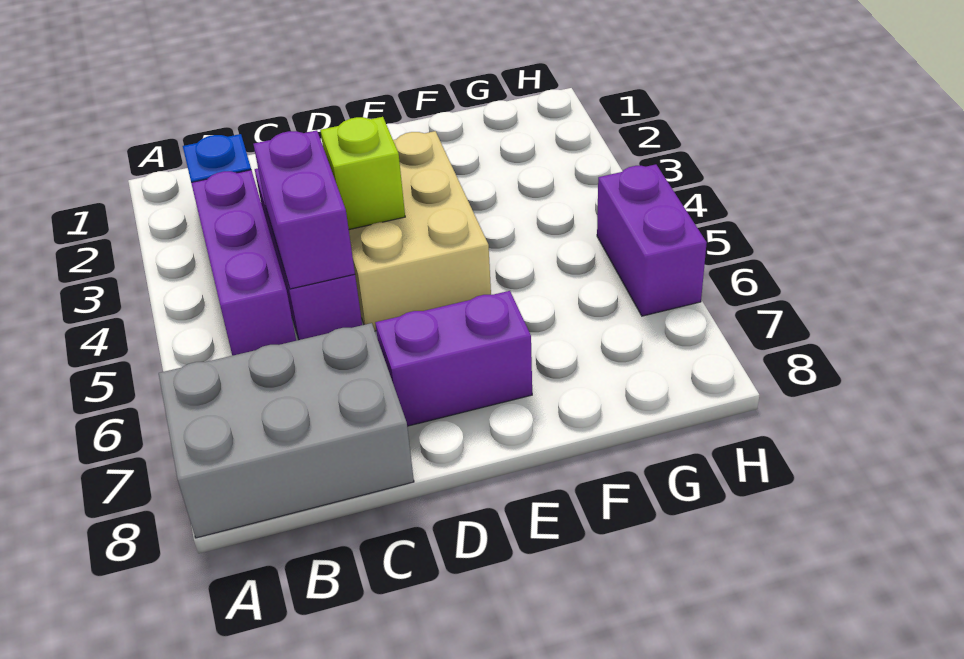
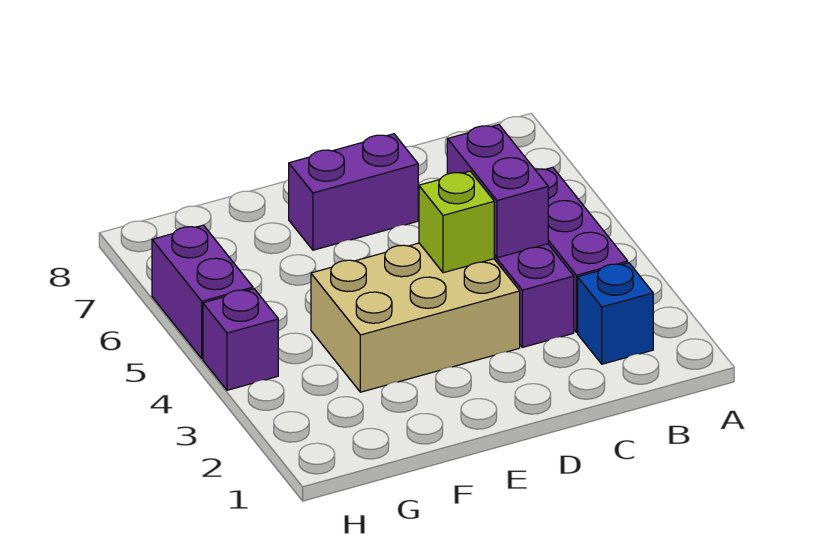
grey brick A7:C8 level 1 -> none
tan brick D3:E5 level 1 -> tan brick D3:F4 level 1
none -> purple brick H4 level 1

